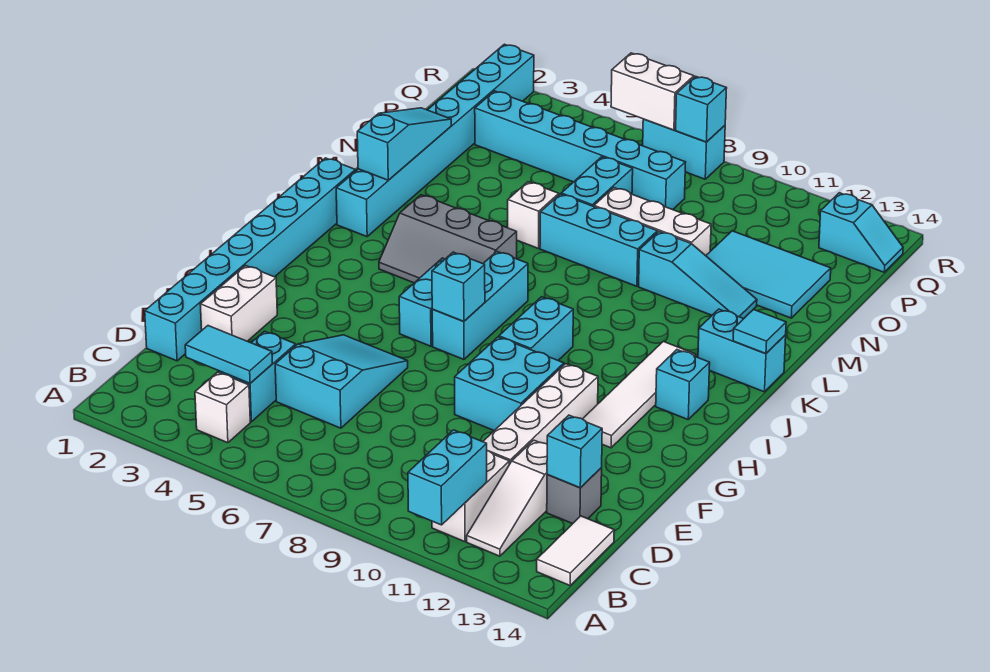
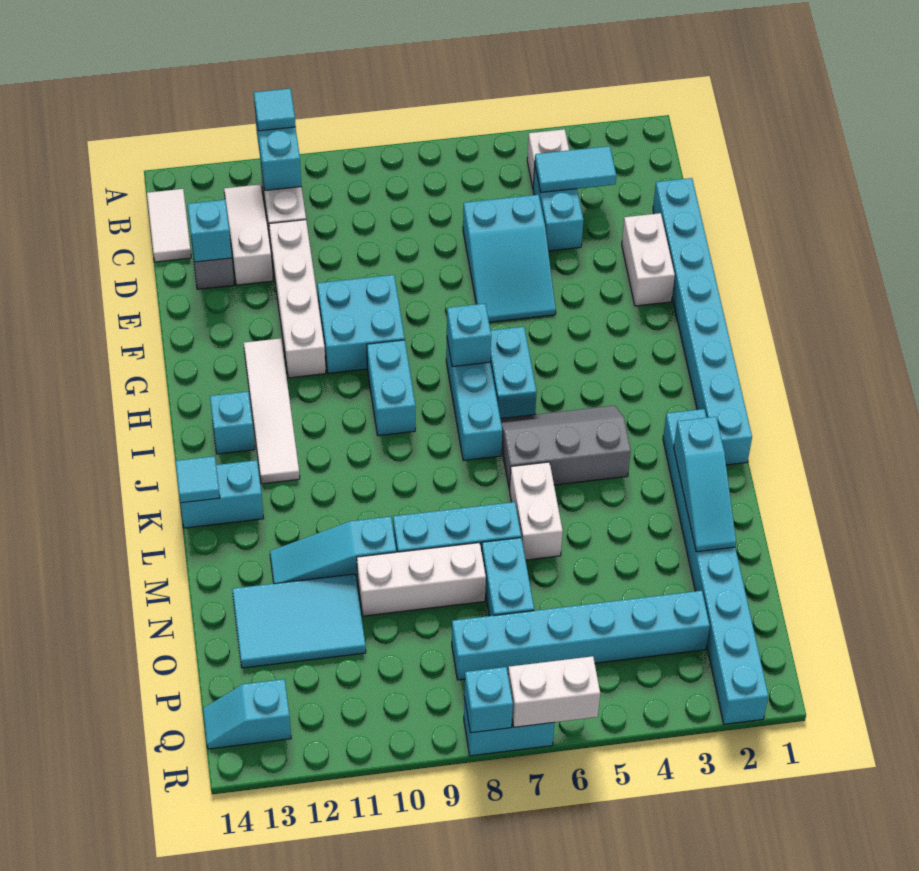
none -> cyan tile A11 level 3
white brick M6 level 1 -> white brick L6:M6 level 1

